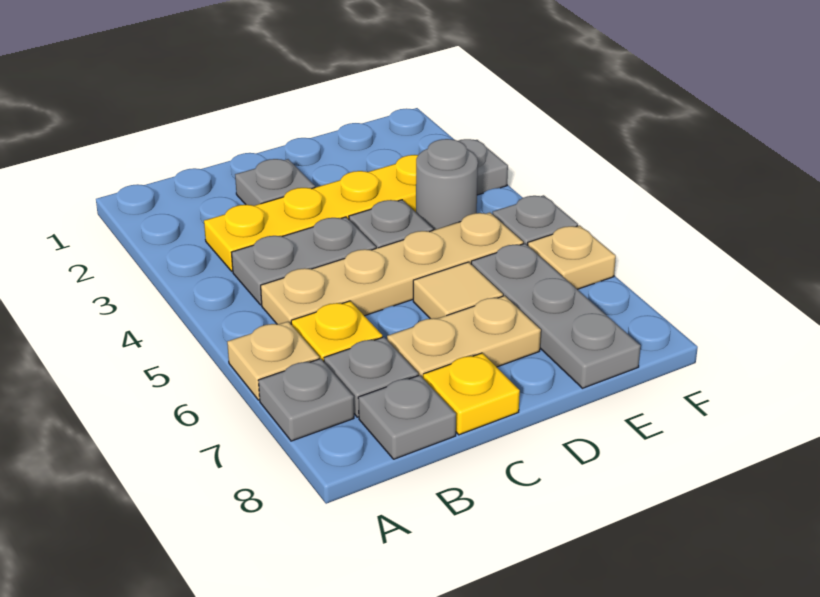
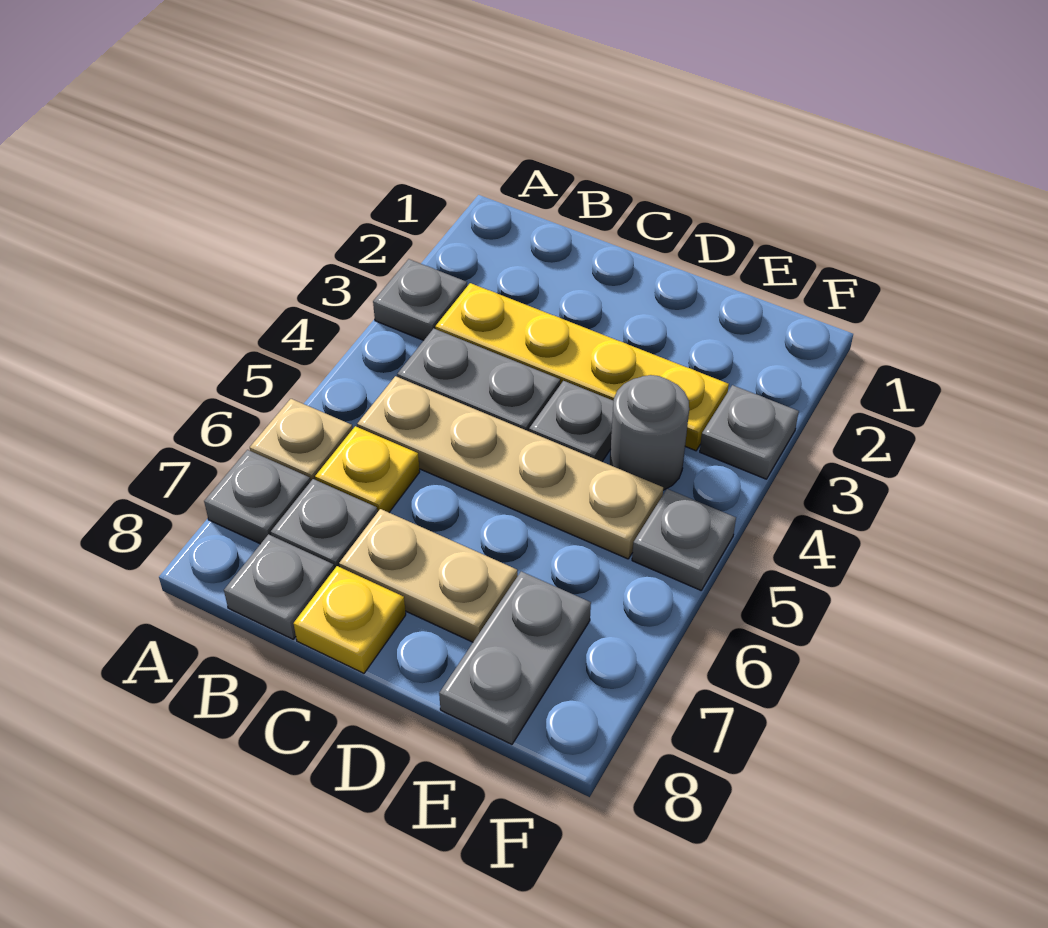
grey plate C2 level 1 -> grey plate A3 level 1
tan tile D6 level 1 -> none
grey plate E6:E8 level 1 -> grey plate E7:E8 level 1
tan plate F6 level 1 -> none

